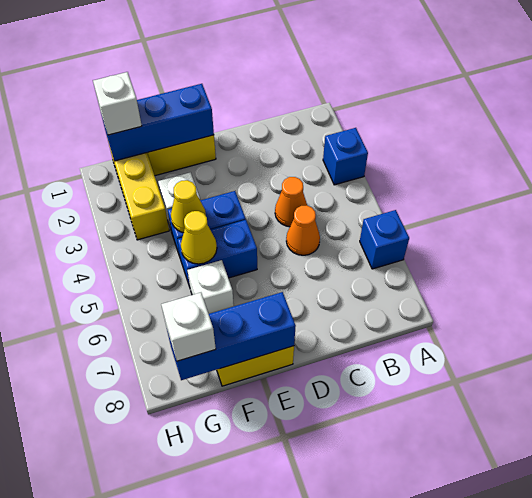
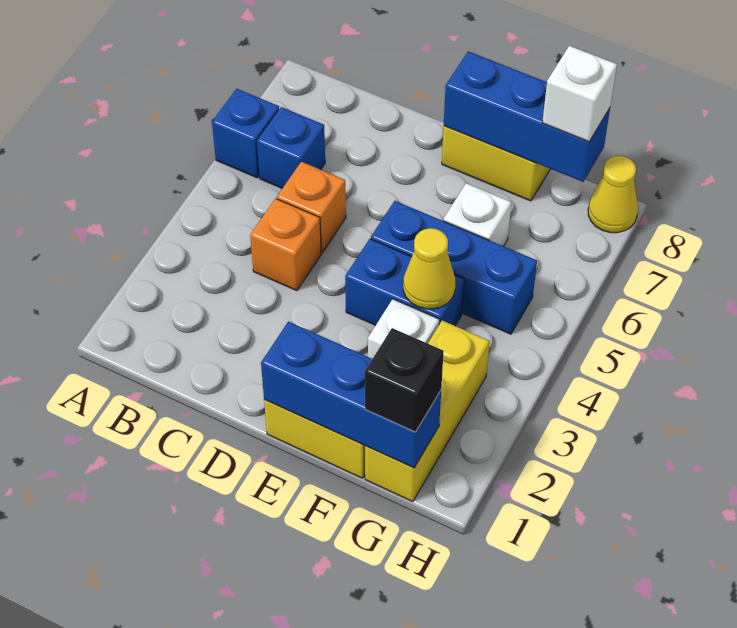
blue brick A3 level 1 -> blue brick B6 level 1
orange cone C4 level 1 -> orange brick C4 level 1
orange cone C5 level 1 -> orange brick C5 level 1
blue brick E5:F5 level 1 -> blue brick E5:G5 level 1
yellow cone F5 level 2 -> yellow cone H8 level 1
white brick G1 level 3 -> black brick G1 level 3

